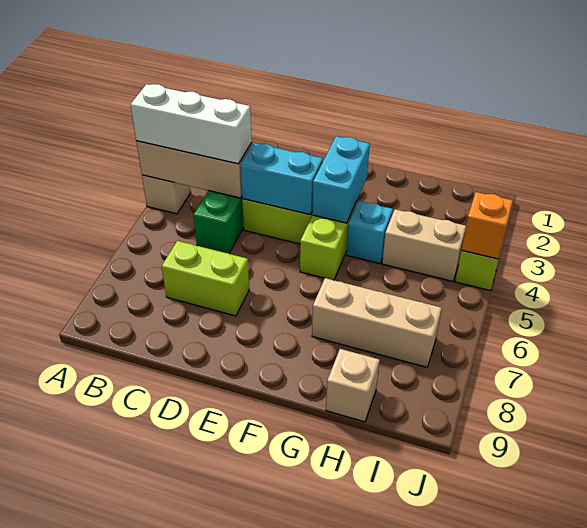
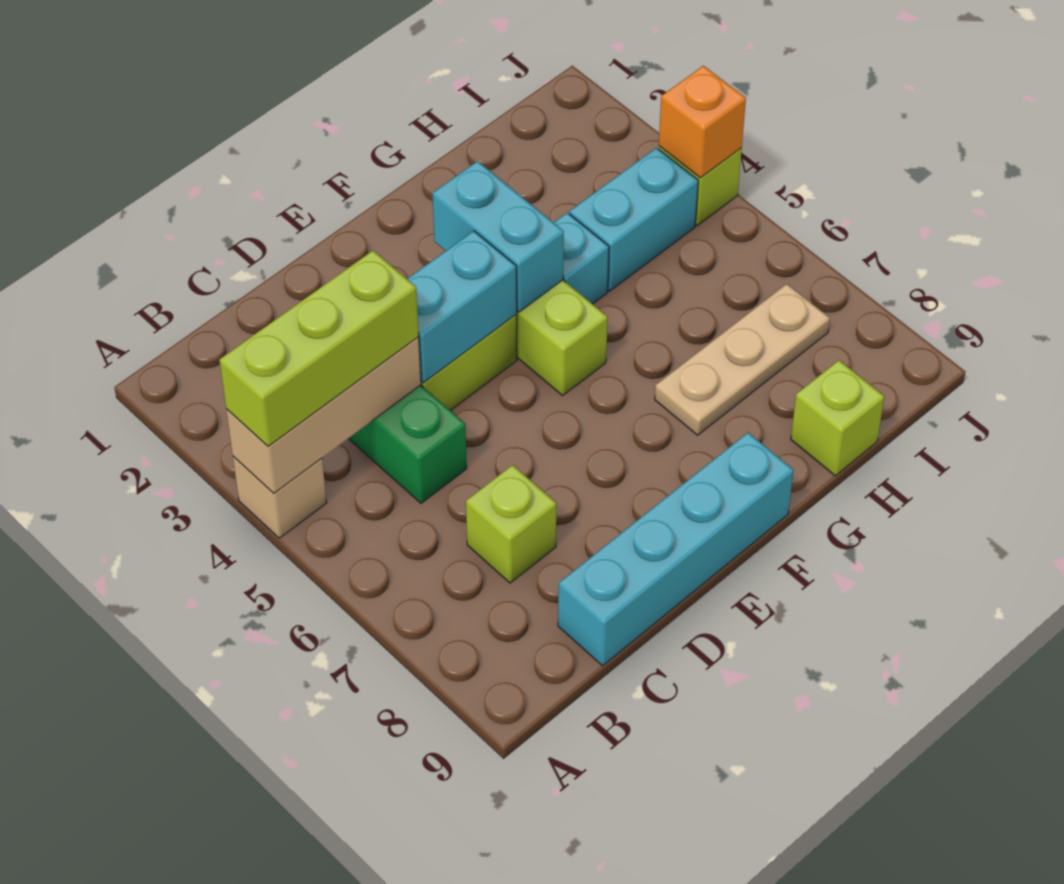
white brick A4:C4 level 3 -> lime brick A4:C4 level 3
lime brick C7:D7 level 1 -> lime brick C7 level 1
none -> cyan brick C9:F9 level 1
tan brick G7:I7 level 1 -> tan plate G7:I7 level 1
tan brick H4:I4 level 1 -> cyan brick H4:I4 level 1
tan brick H9 level 1 -> lime brick H9 level 1

